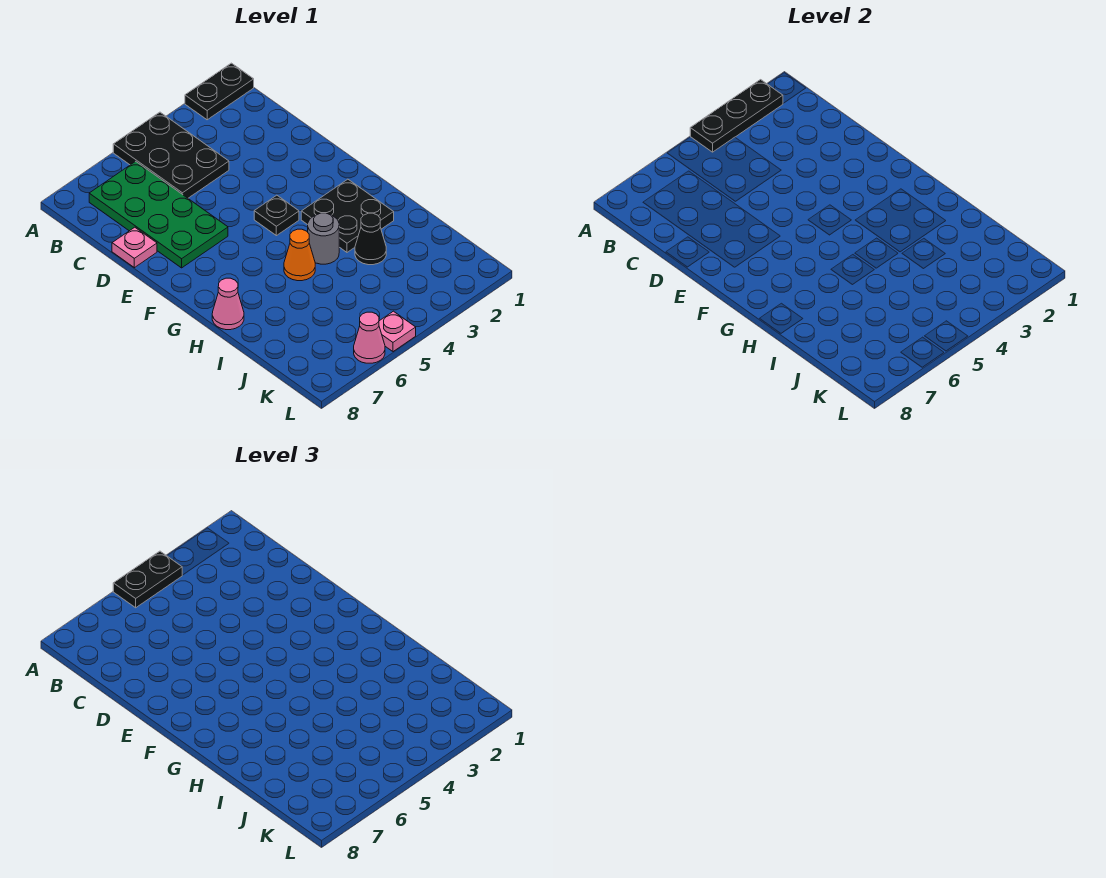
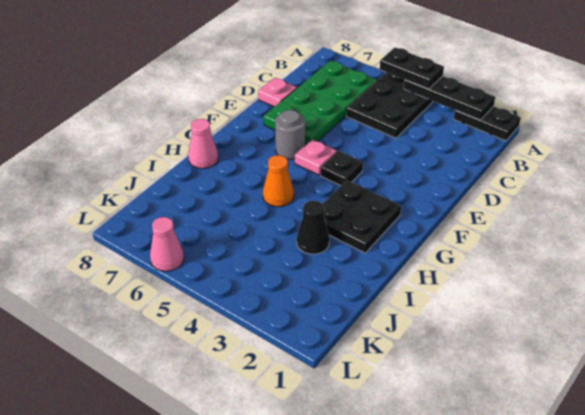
grey round brick H4 level 1 -> grey round brick F6 level 1
pink plate L5 level 1 -> pink plate F5 level 1

